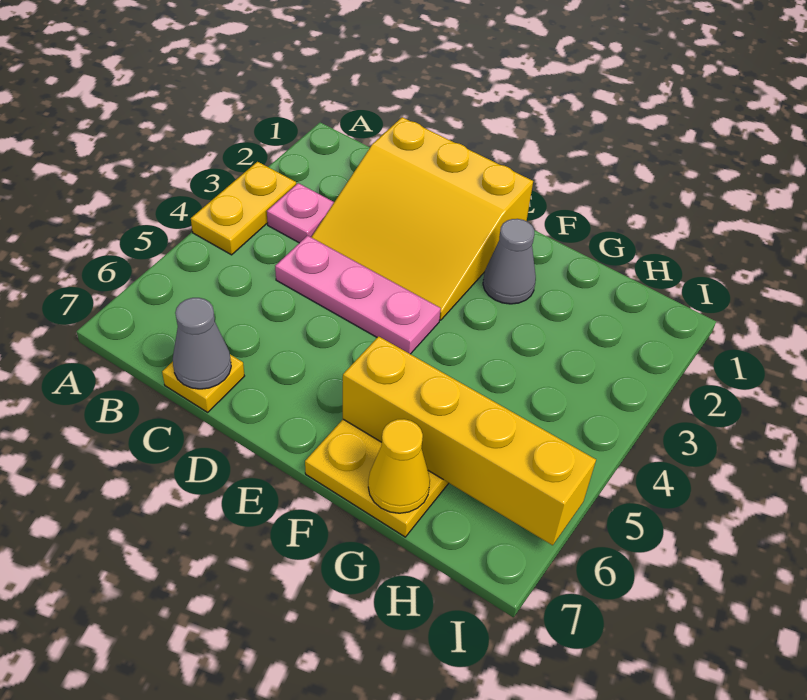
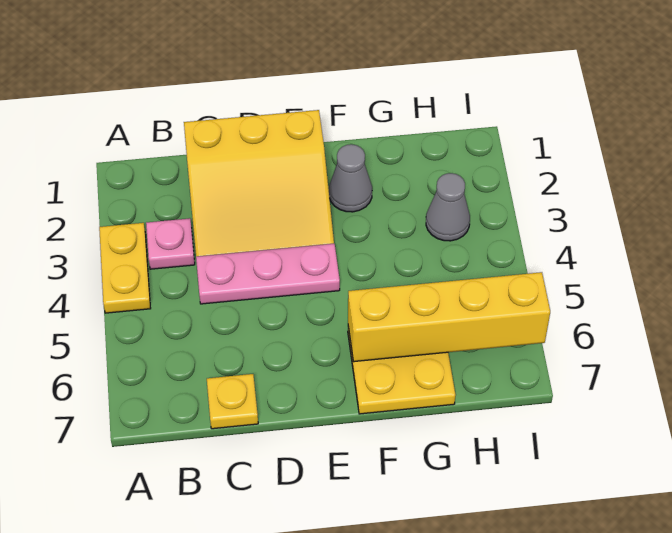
grey cone C7 level 2 -> grey cone H3 level 1
yellow cone G7 level 2 -> none

